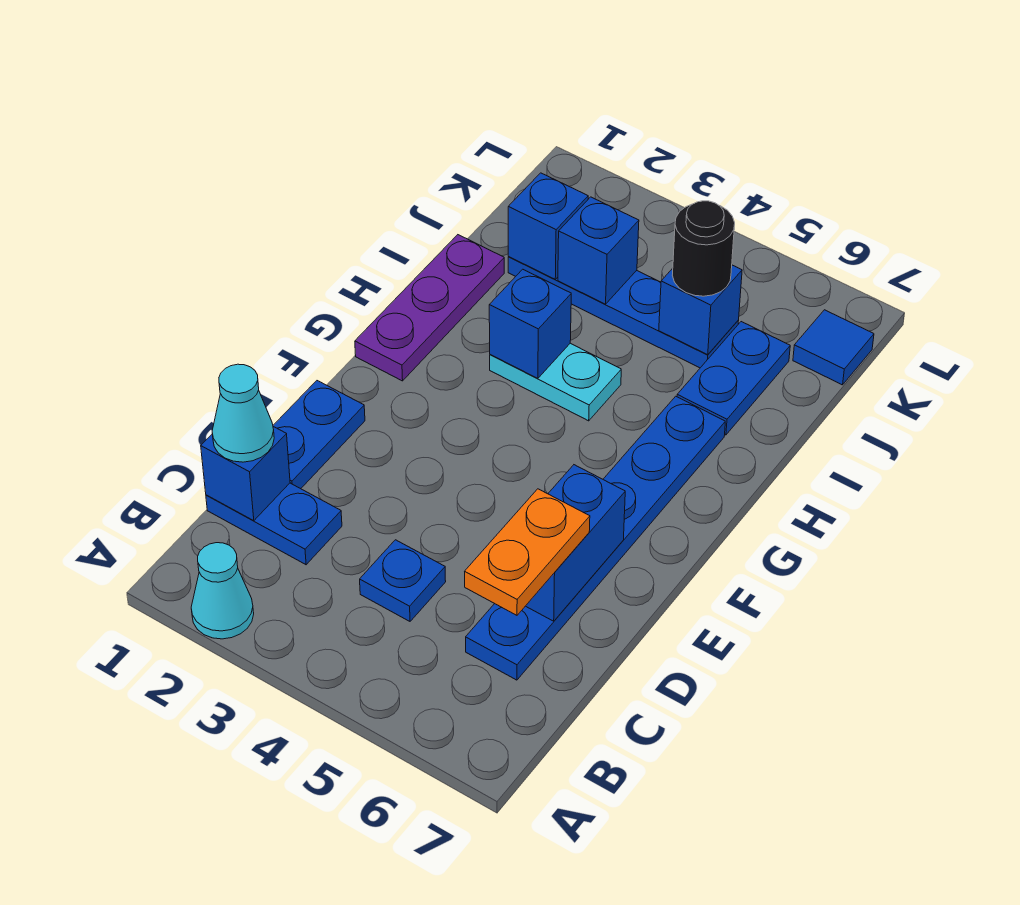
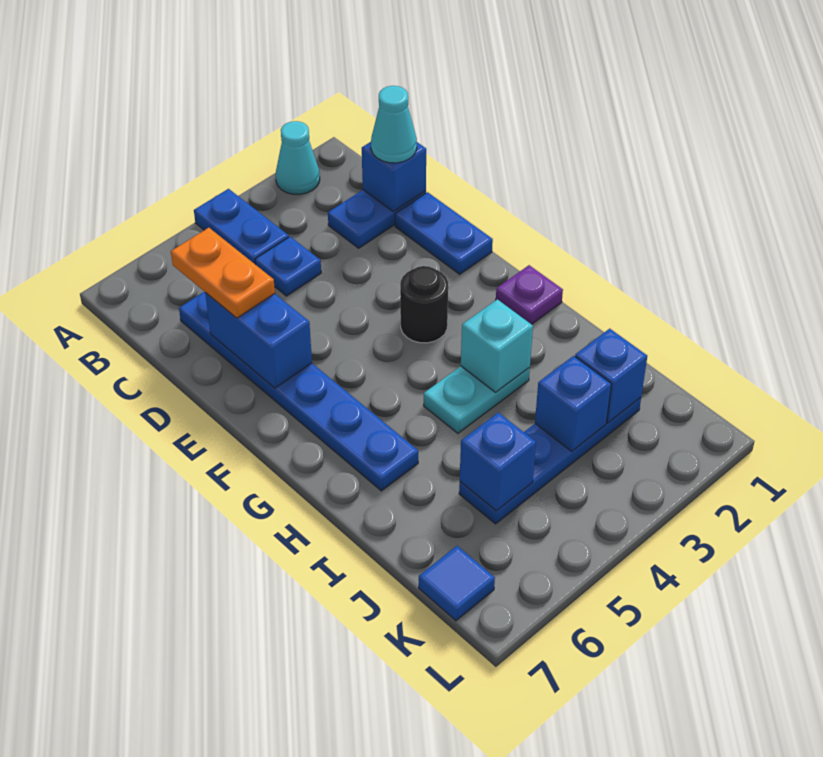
purple plate G1:I1 level 1 -> purple plate G1 level 1
blue brick H3 level 2 -> cyan brick H3 level 2
blue plate I6:J6 level 1 -> blue plate A4:B4 level 1
black round brick J5 level 3 -> black round brick F3 level 1

